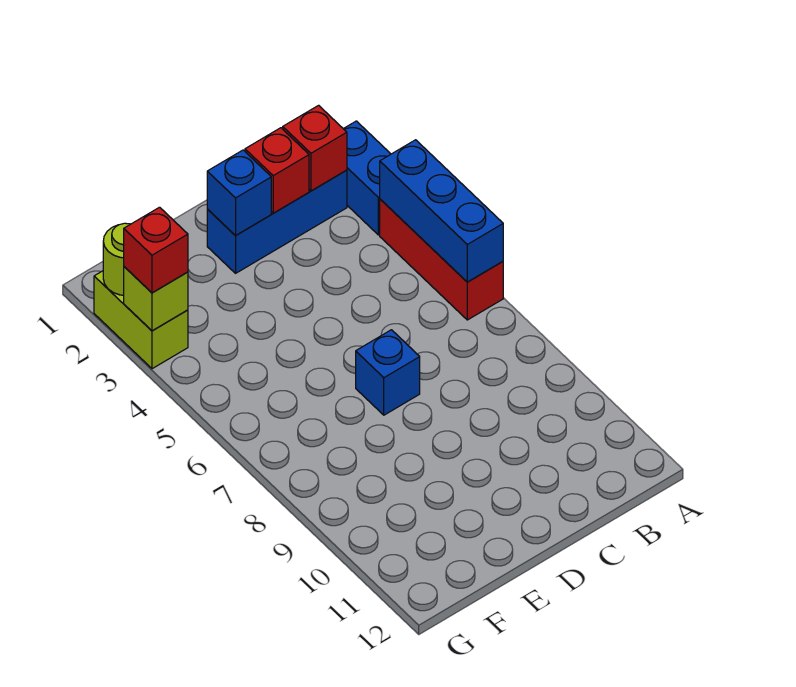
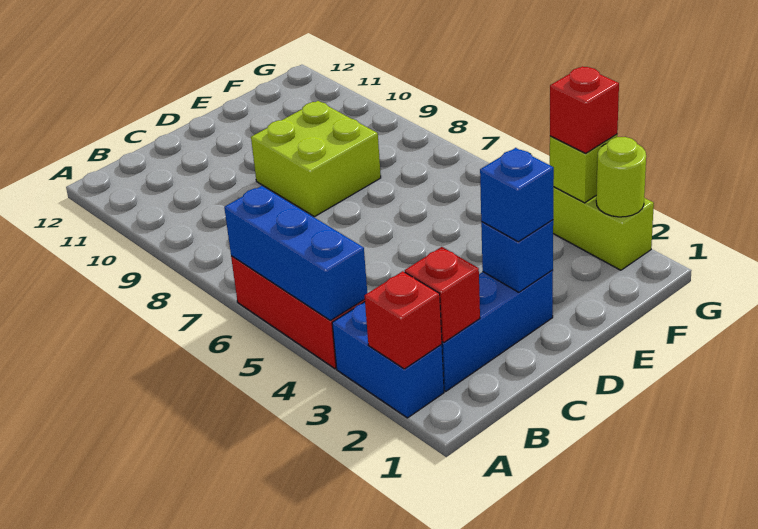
red brick C2 level 2 -> red brick A2 level 2
blue brick D7 level 1 -> blue brick D2 level 3
none -> lime brick D8:E9 level 1

